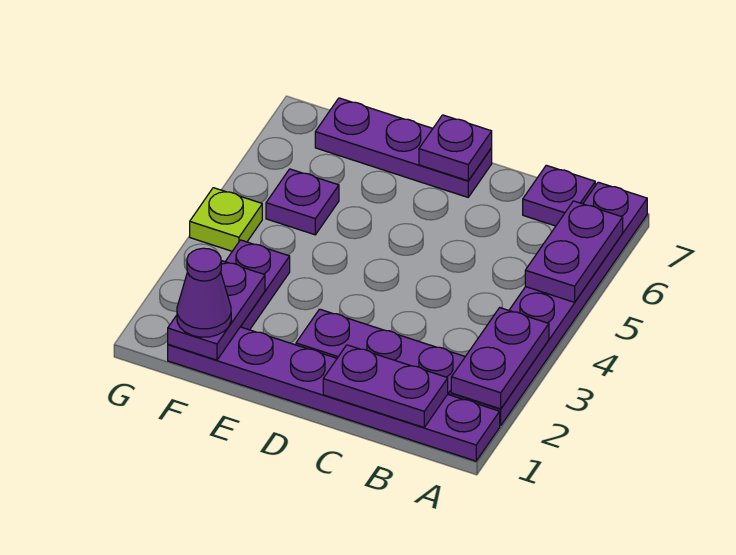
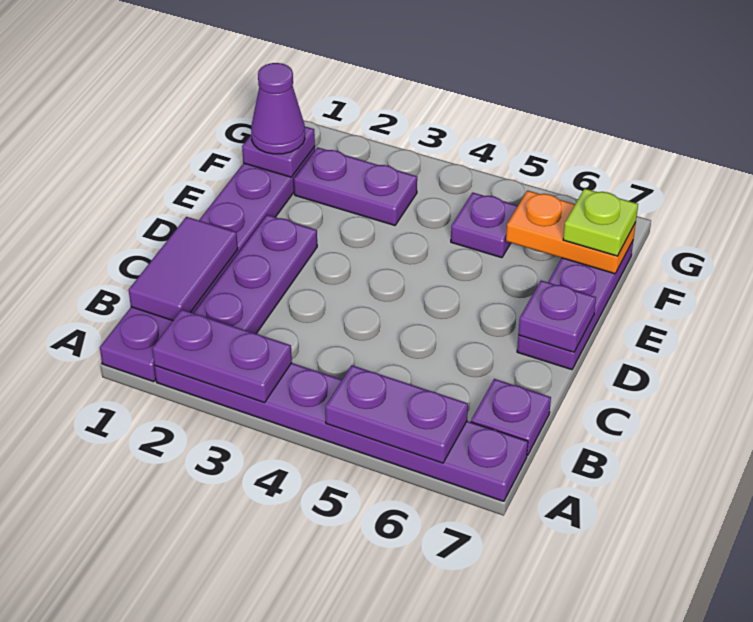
purple plate B1:C1 level 2 -> purple tile B1:C1 level 2
purple plate F1:F2 level 2 -> purple plate F1 level 2
none -> orange plate F6:F7 level 2
lime plate G4 level 1 -> lime plate F7 level 3

